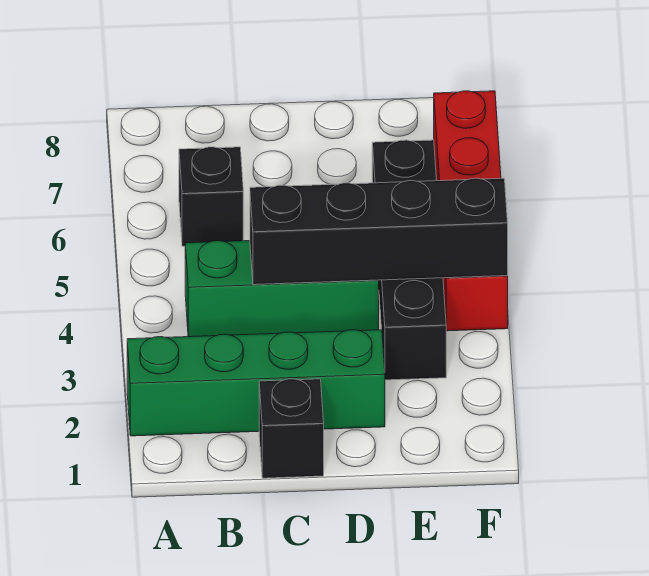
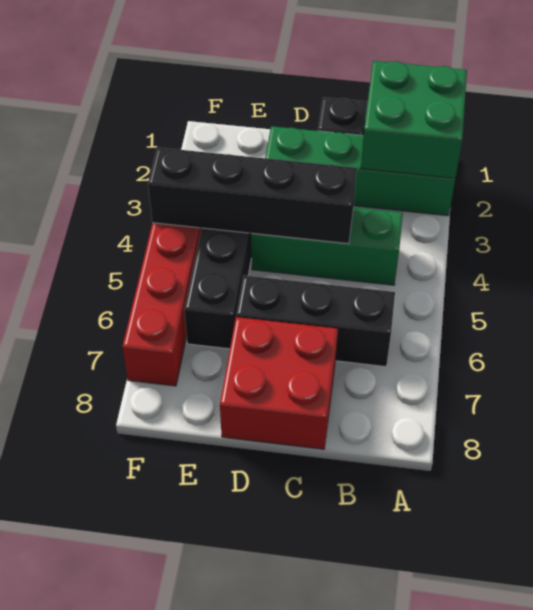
none -> green brick A1:B2 level 2
black brick B6 level 1 -> black brick B6:D6 level 1
none -> red brick C7:D8 level 1

